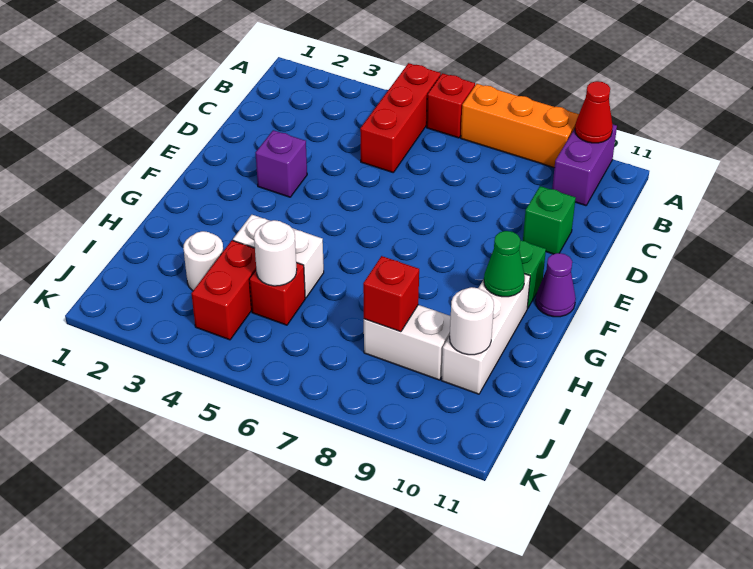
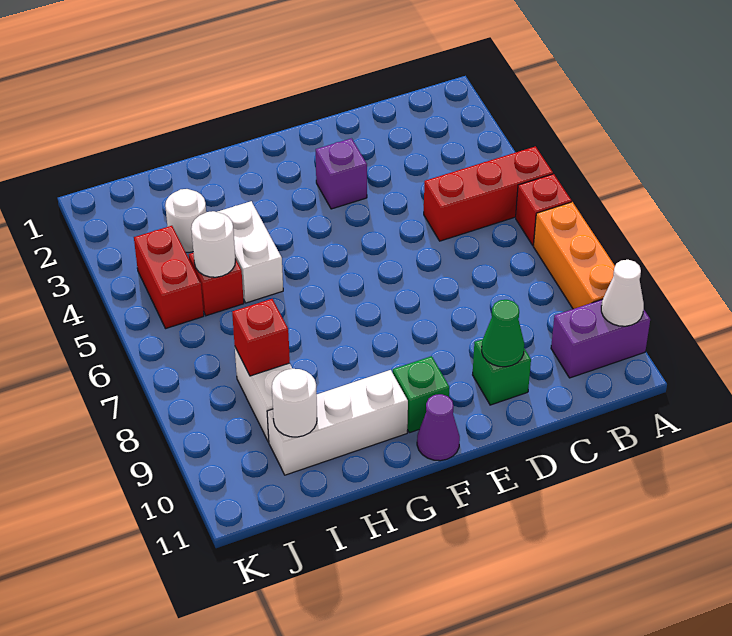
red cone A10 level 2 -> white cone A10 level 2
green cone G10 level 2 -> green cone D10 level 2
red brick I4:J4 level 1 -> red brick J4:J5 level 1

